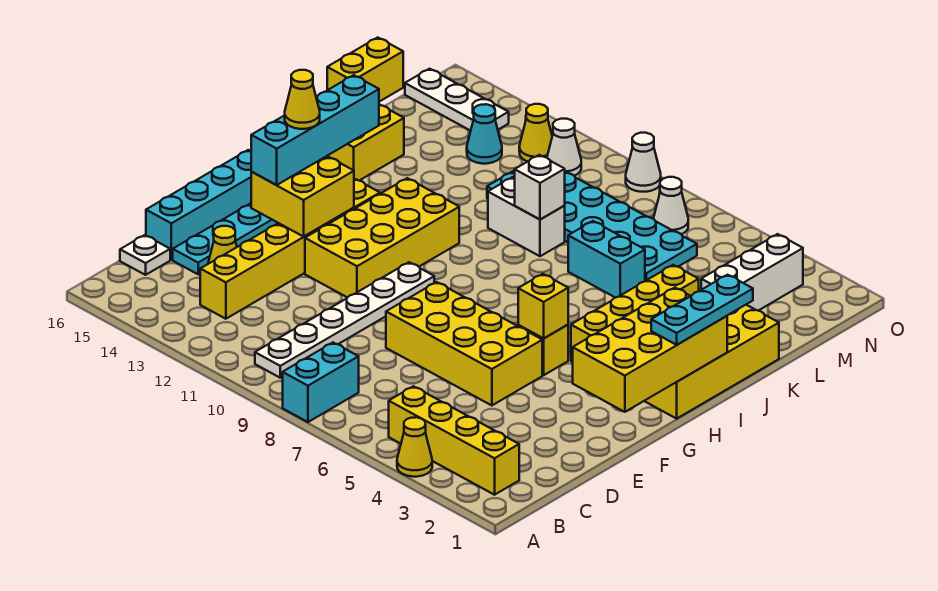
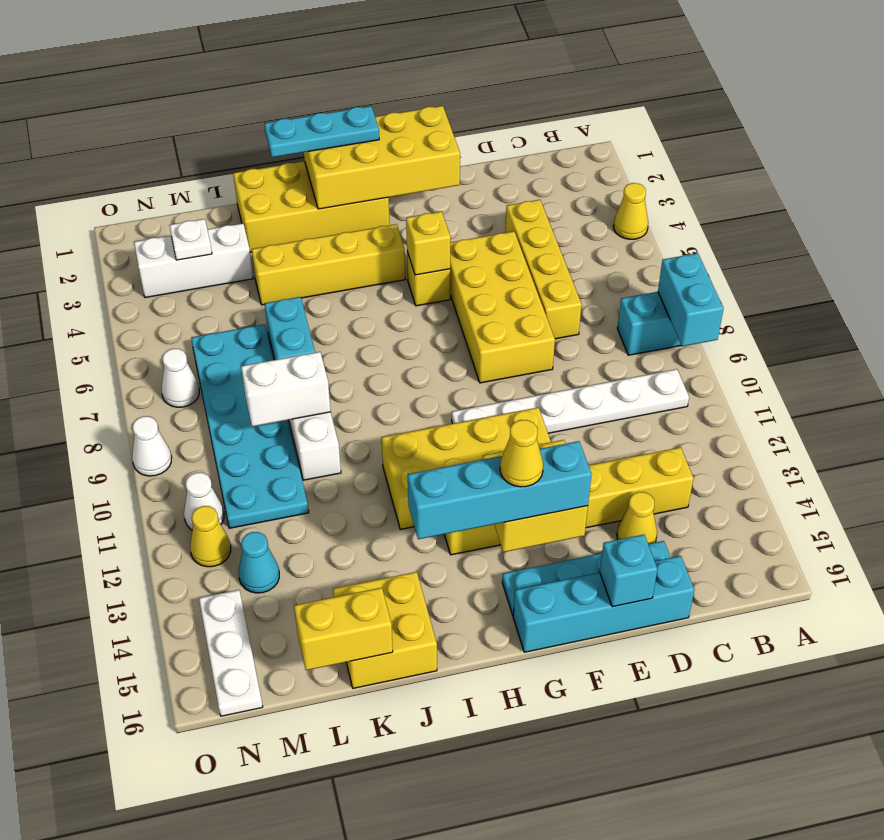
none -> cyan brick A8:A9 level 2
yellow brick B2:B5 level 1 -> yellow brick D4:D7 level 1
white plate C16 level 1 -> white plate M3 level 2
none -> cyan brick E16 level 2
white brick K9 level 2 -> white brick K9:L9 level 2

